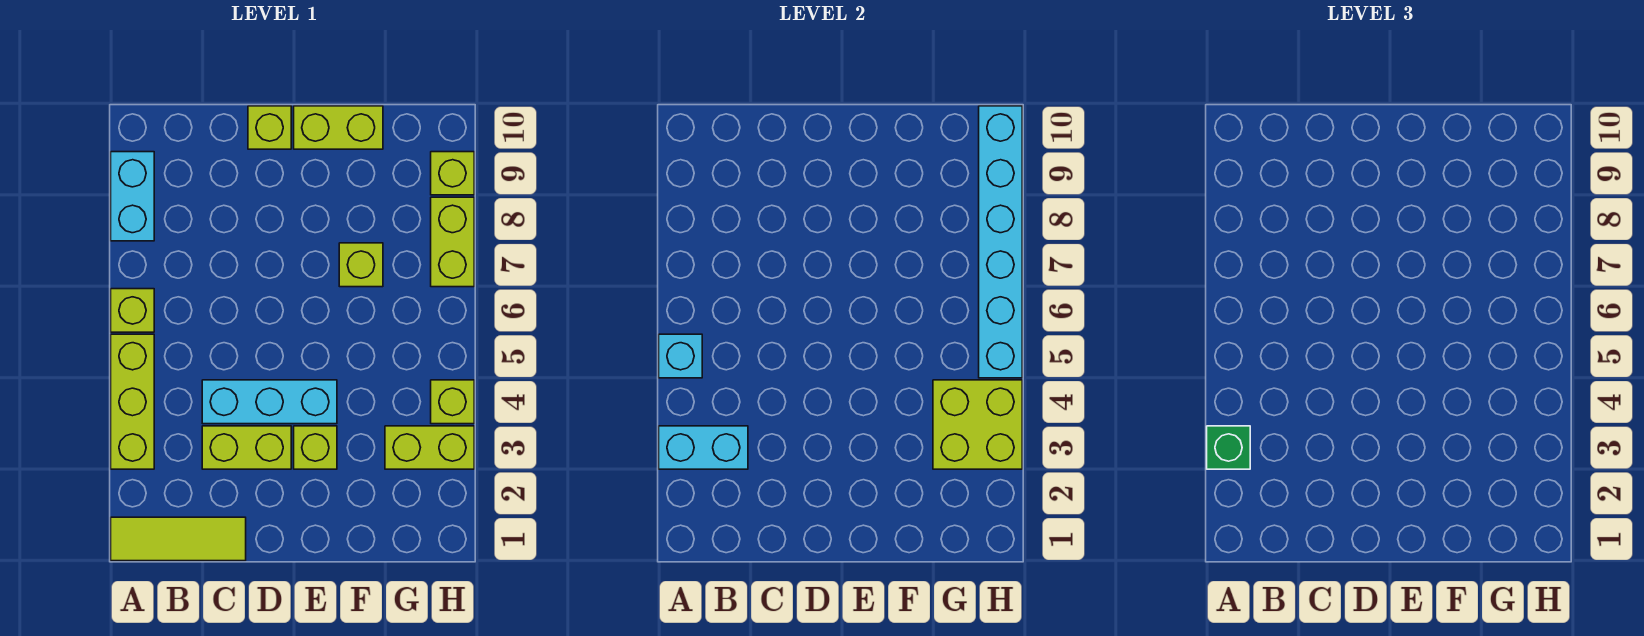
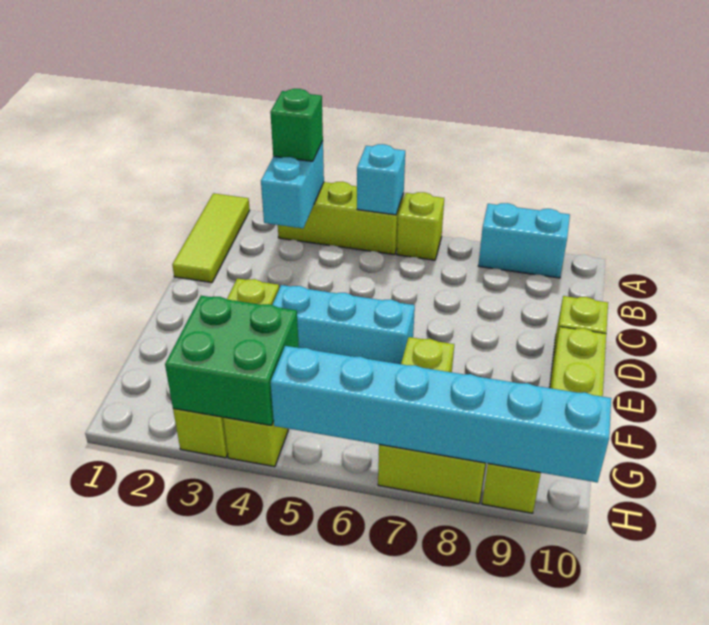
lime brick C3:D3 level 1 -> none
cyan brick C4:E4 level 1 -> cyan brick E4:E6 level 1
lime brick G3:H4 level 2 -> green brick G3:H4 level 2

